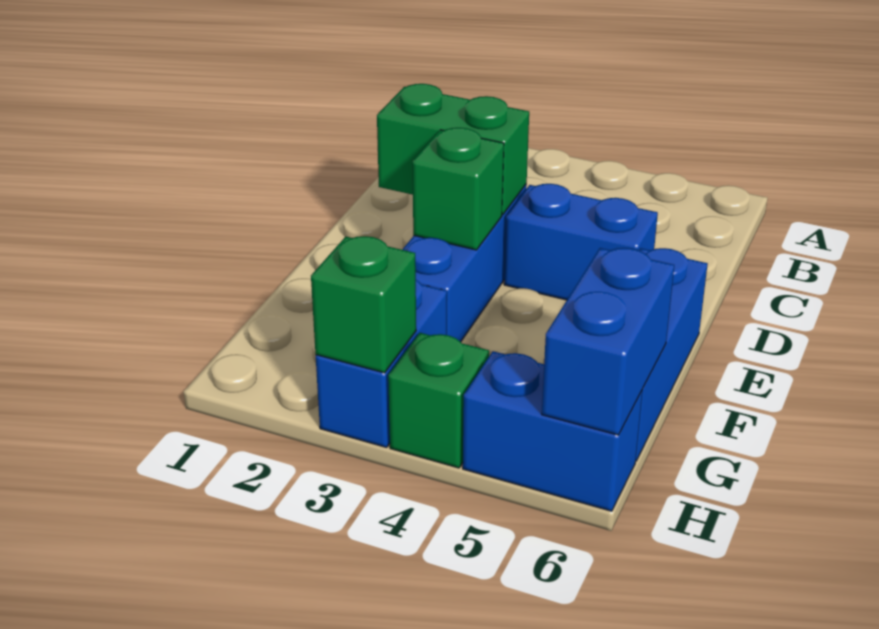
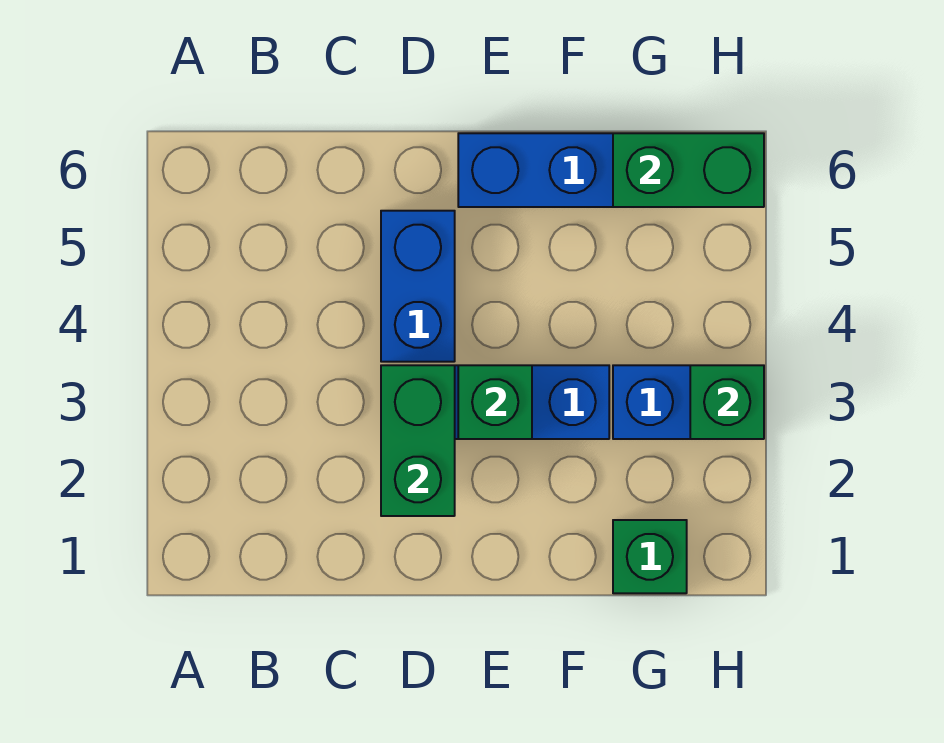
blue brick G6:H6 level 2 -> green brick G6:H6 level 2
green brick H4 level 1 -> green brick G1 level 1
blue brick H5:H6 level 1 -> none

